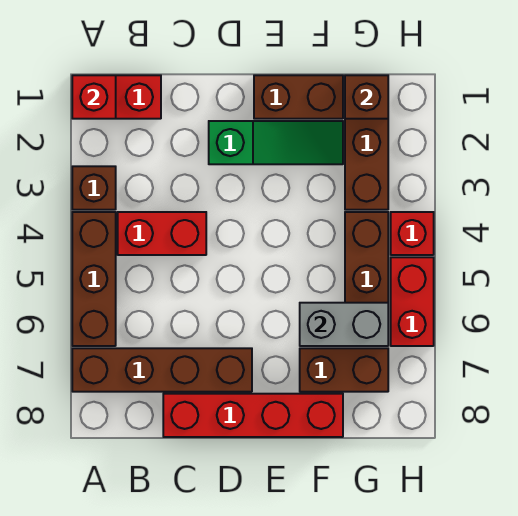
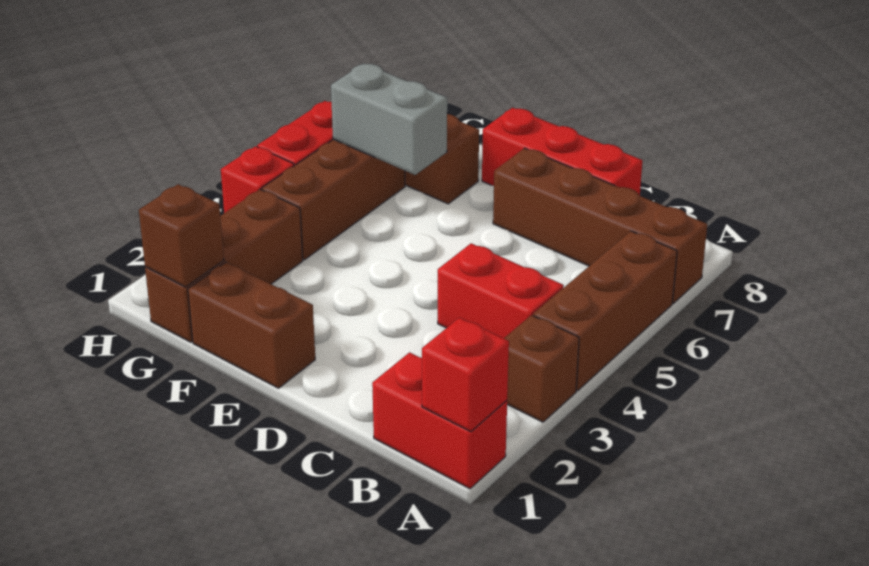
red brick C8:F8 level 1 -> red brick C8:E8 level 1
green slope D2:F2 level 1 top D -> none

